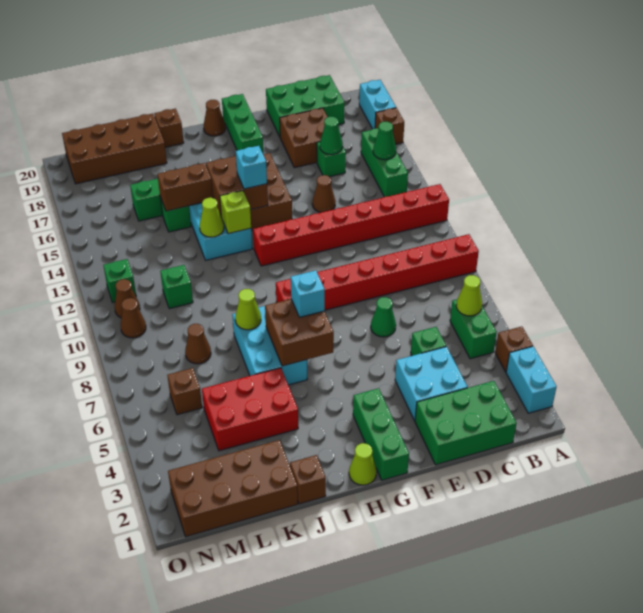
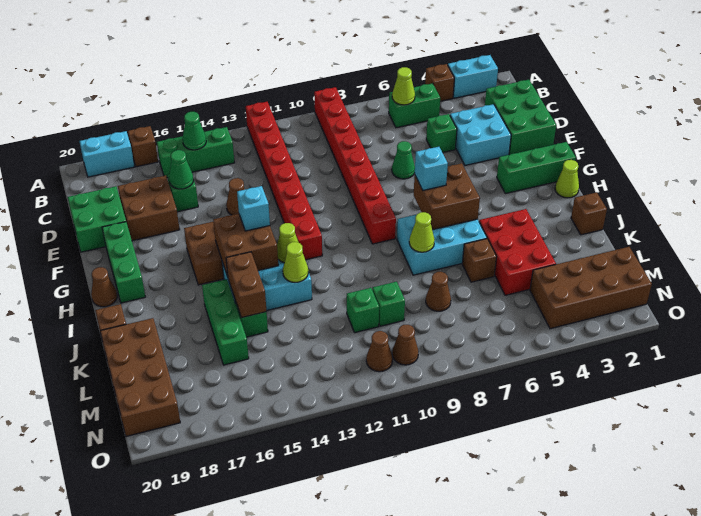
green brick C19:E20 level 1 -> green brick D19:E20 level 1
green brick G18:G20 level 1 -> green brick F19:H19 level 1
lime brick I13 level 2 -> lime cone I13 level 2
brown brick K1:N2 level 1 -> brown brick M1:N4 level 1
brown brick M6 level 1 -> brown brick K6 level 1
green brick N12 level 1 -> green brick L10 level 1

